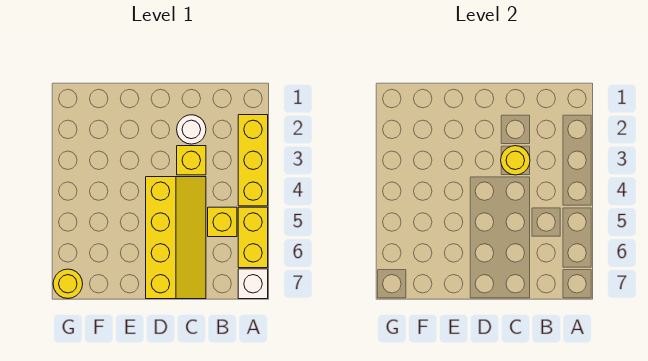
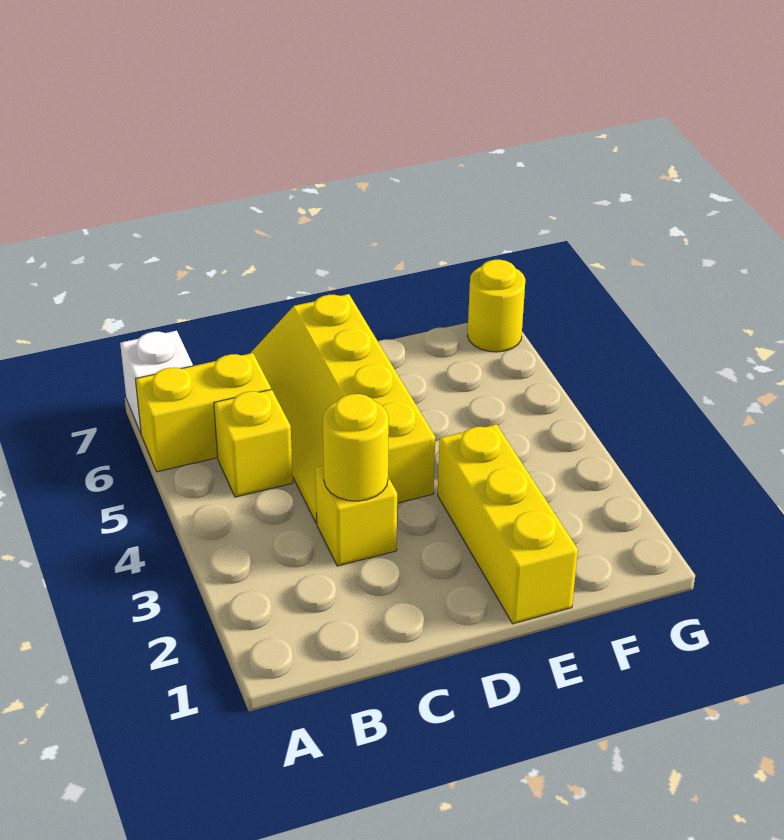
yellow brick A2:A4 level 1 -> yellow brick E1:E3 level 1
yellow brick A5:A6 level 1 -> yellow brick A6:B6 level 1
white round brick C2 level 1 -> none

